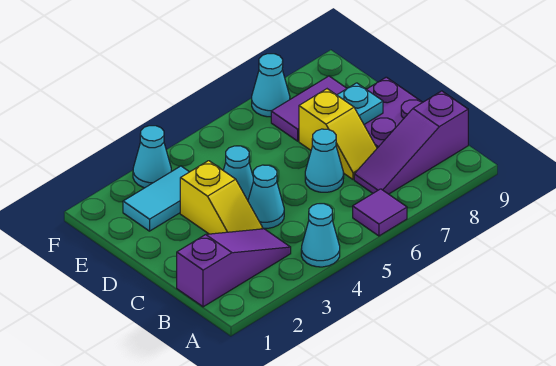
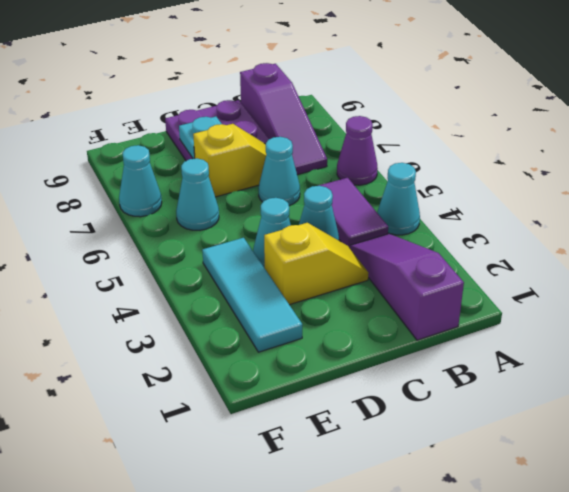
purple tile A6 level 1 -> purple cone A6 level 1
cyan tile E2:E3 level 1 -> cyan tile E2:E4 level 1
purple tile E7:E8 level 1 -> purple tile B4:B5 level 1
cyan cone F3 level 1 -> cyan cone E6 level 1

